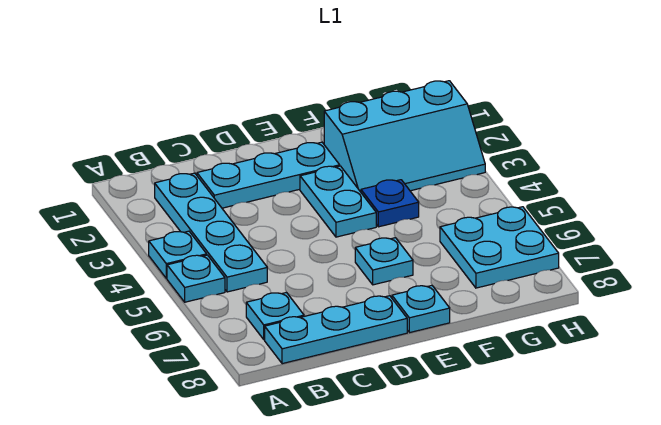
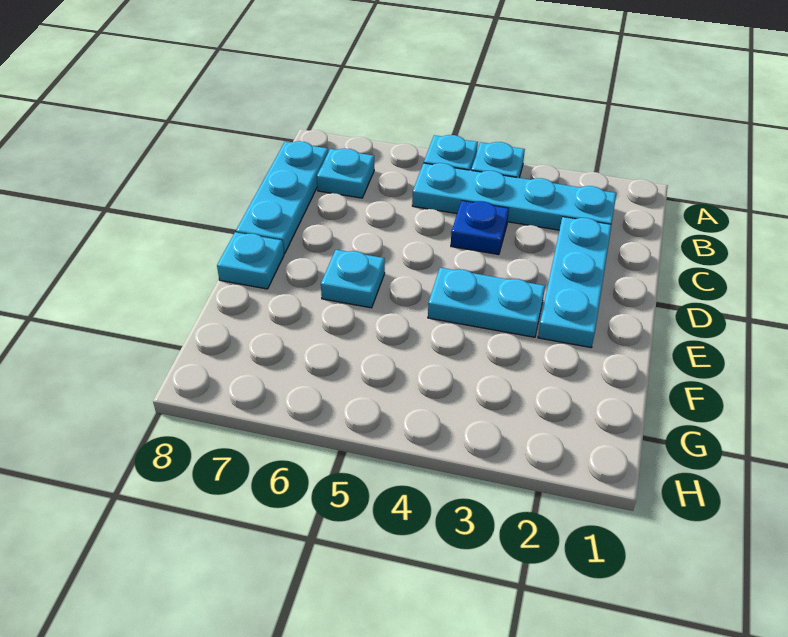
cyan slope F2:H3 level 1 top 2 -> none
blue plate F4 level 1 -> blue plate C4 level 1
cyan plate G6:H7 level 1 -> none

